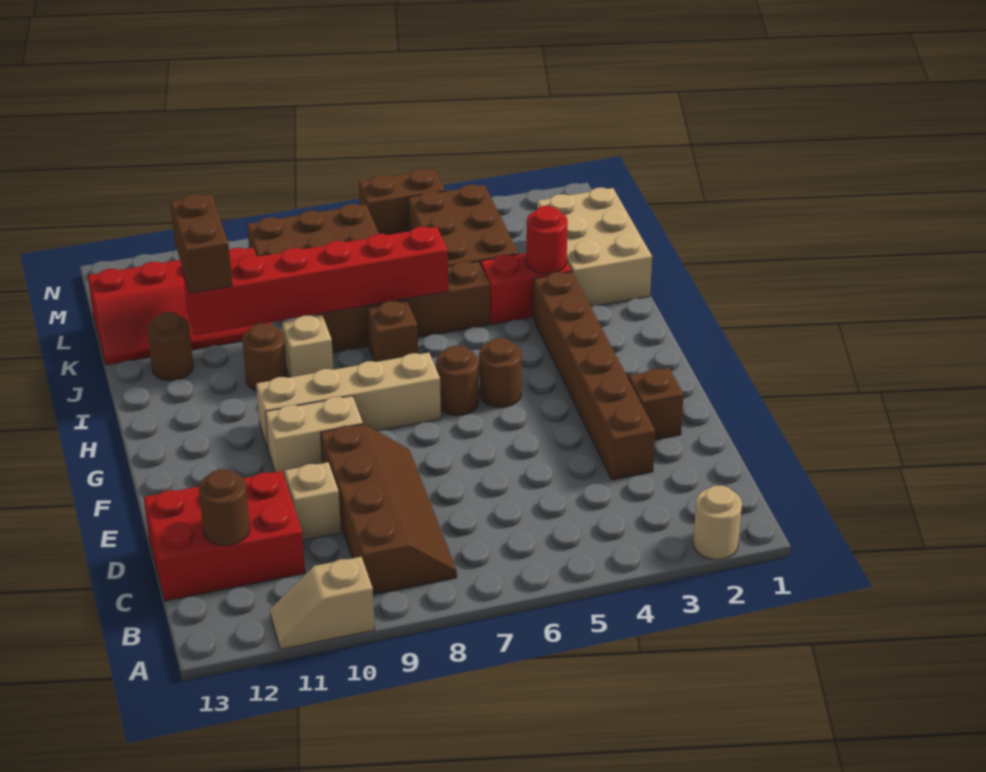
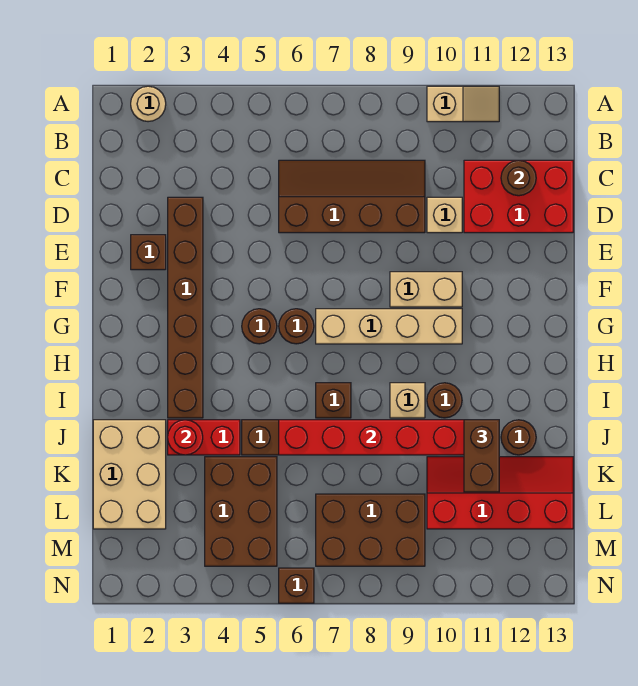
brown slope B8:E9 level 1 top 9 -> brown slope C6:D9 level 1 top D
brown brick N5:N6 level 1 -> brown brick N6 level 1

